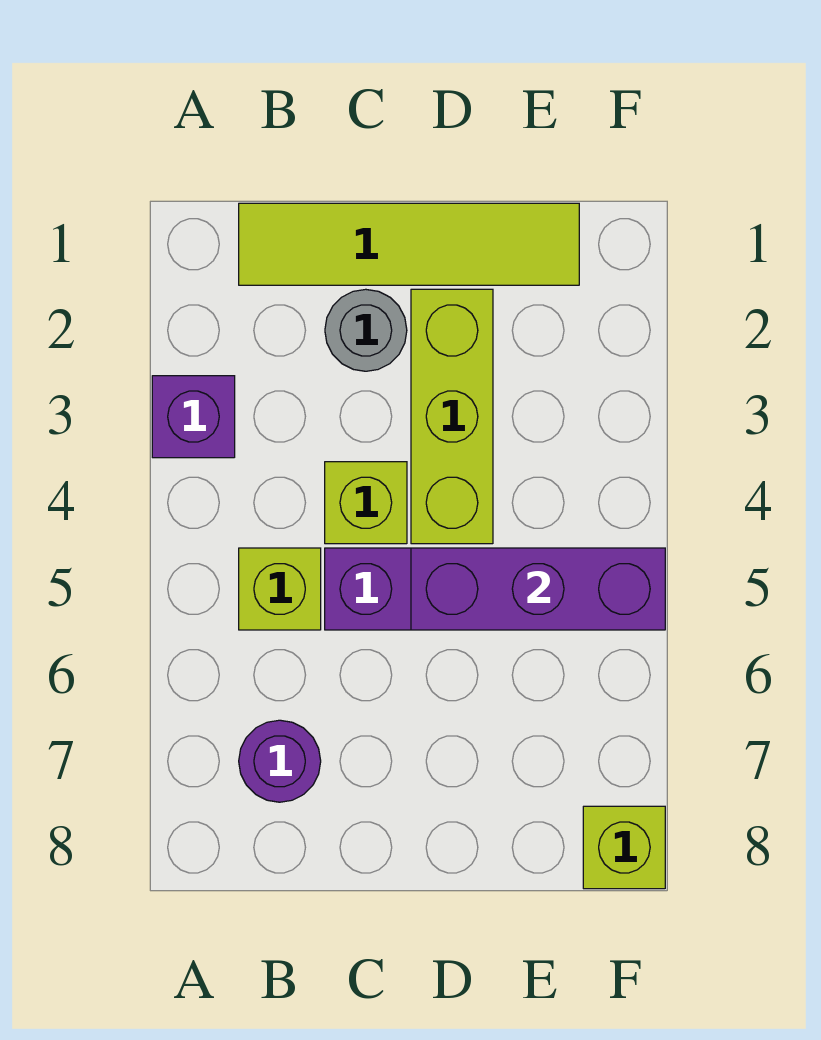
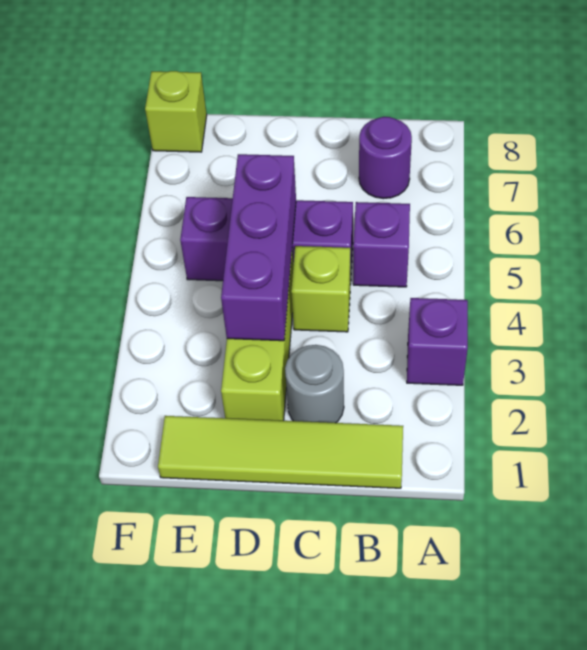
lime brick B5 level 1 -> purple brick B5 level 1
purple brick D5:F5 level 2 -> purple brick D3:D5 level 2

